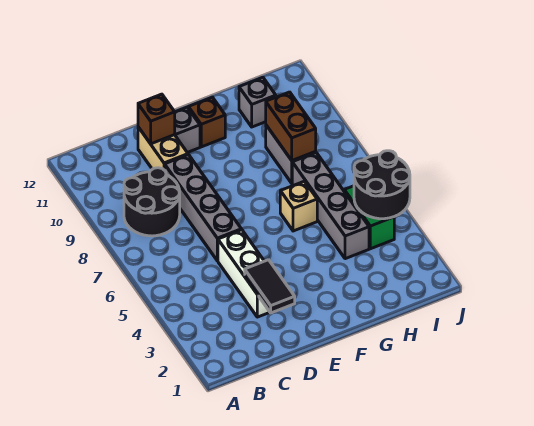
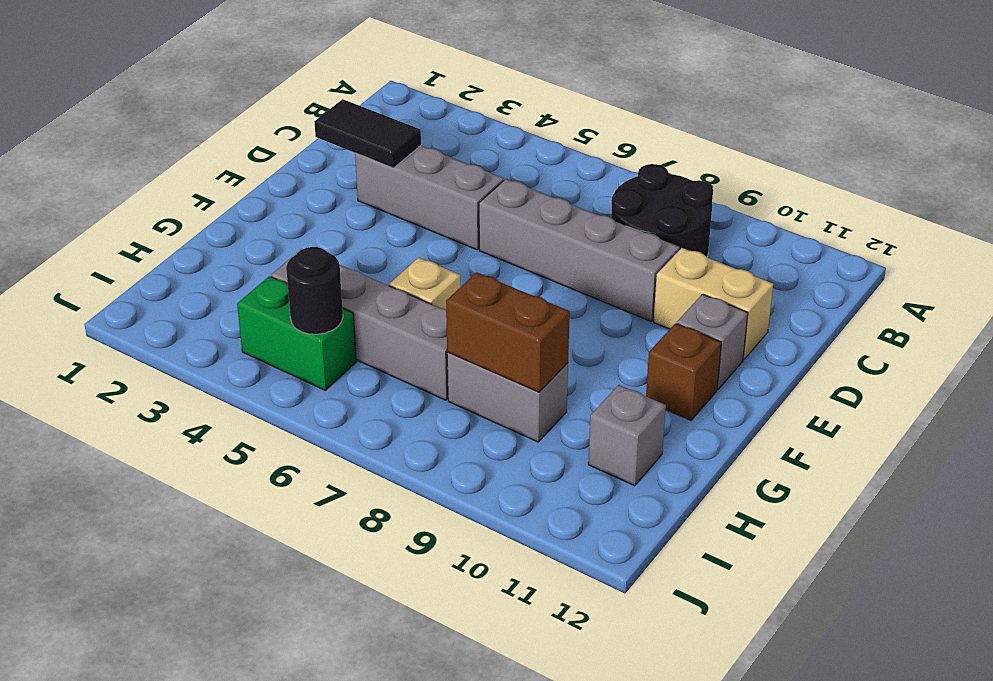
white brick D3:D5 level 1 -> grey brick D3:D5 level 1
brown brick D11 level 2 -> none
black round brick I4:J5 level 2 -> black round brick I5 level 2

